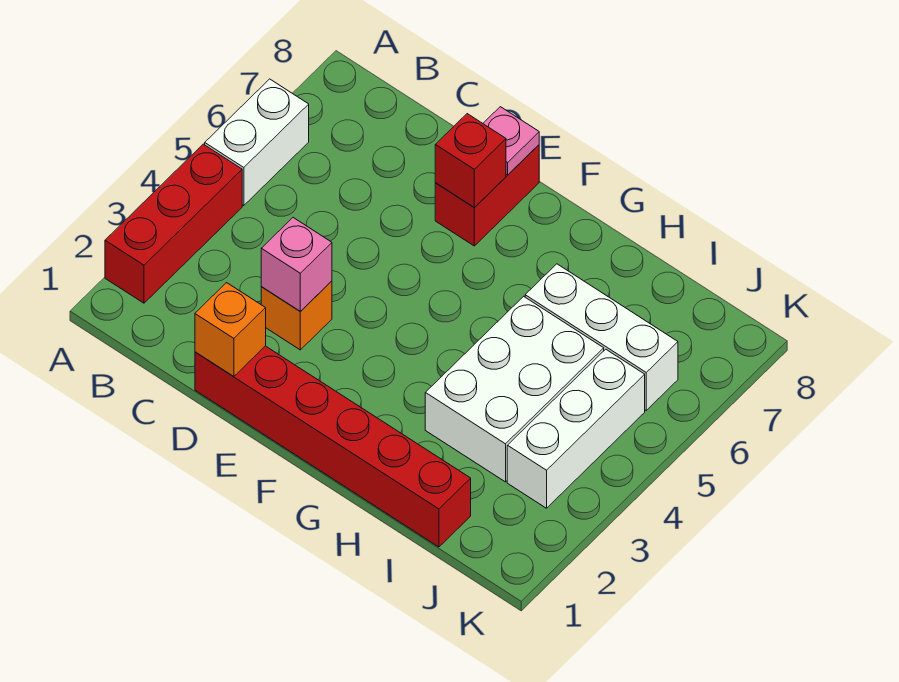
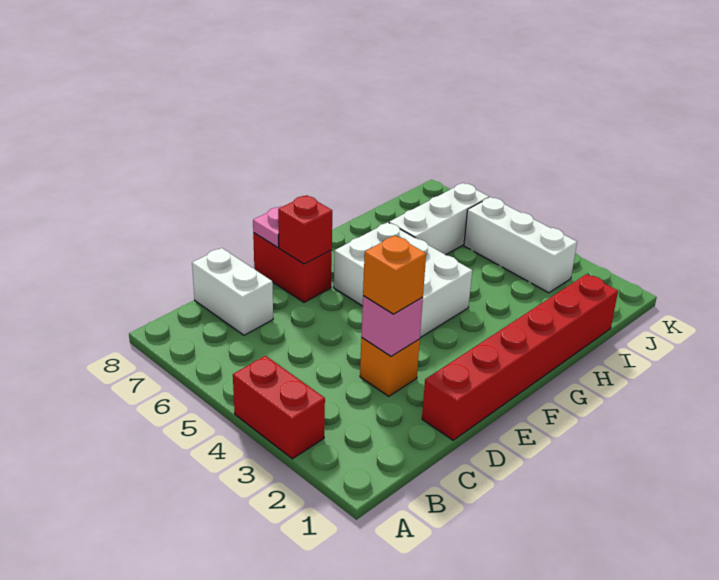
red brick A2:A4 level 1 -> red brick A3:A4 level 1
white brick A5:A6 level 1 -> white brick C7:C8 level 1
orange brick D1 level 2 -> orange brick D3 level 3
white brick H3:I5 level 1 -> white brick F4:G6 level 1

